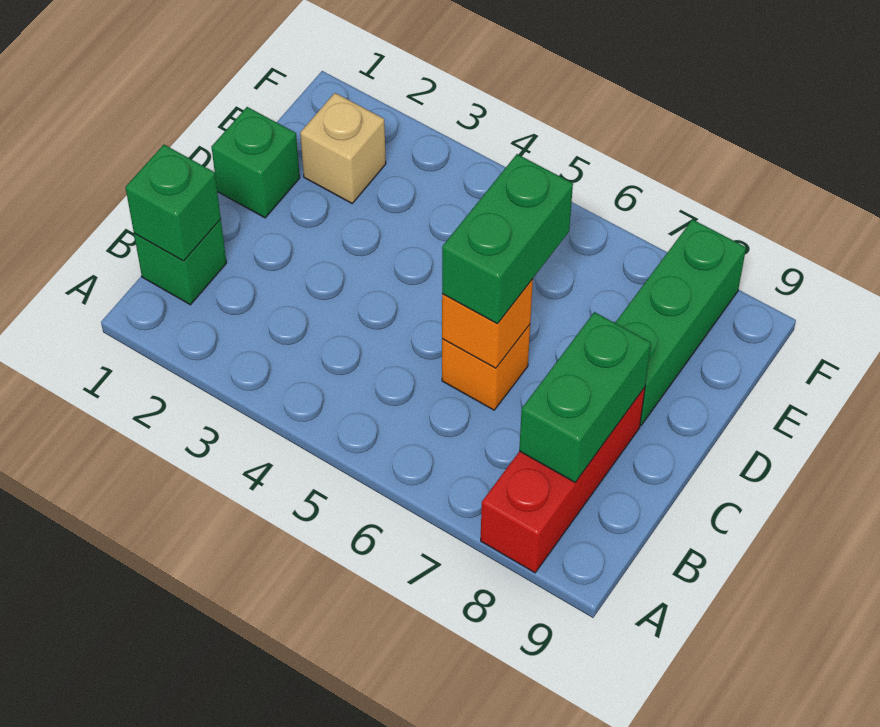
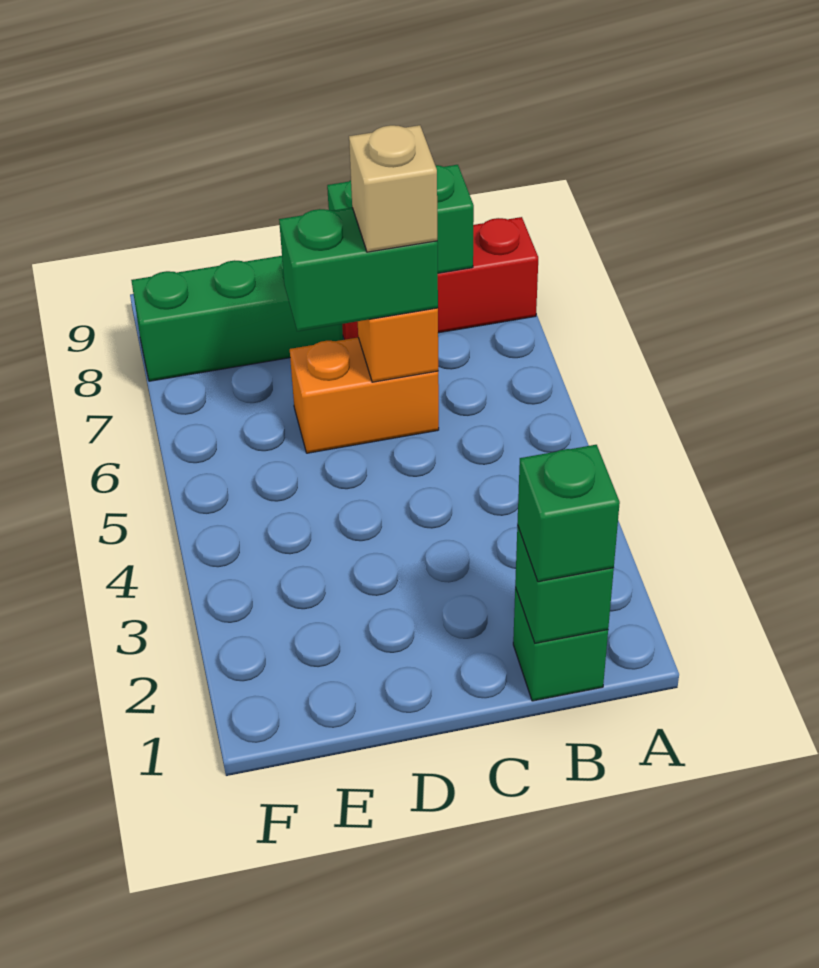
orange brick C6 level 1 -> orange brick C6:D6 level 1
green brick D1 level 1 -> green brick B1 level 3
tan brick E2 level 1 -> tan brick C6 level 4

